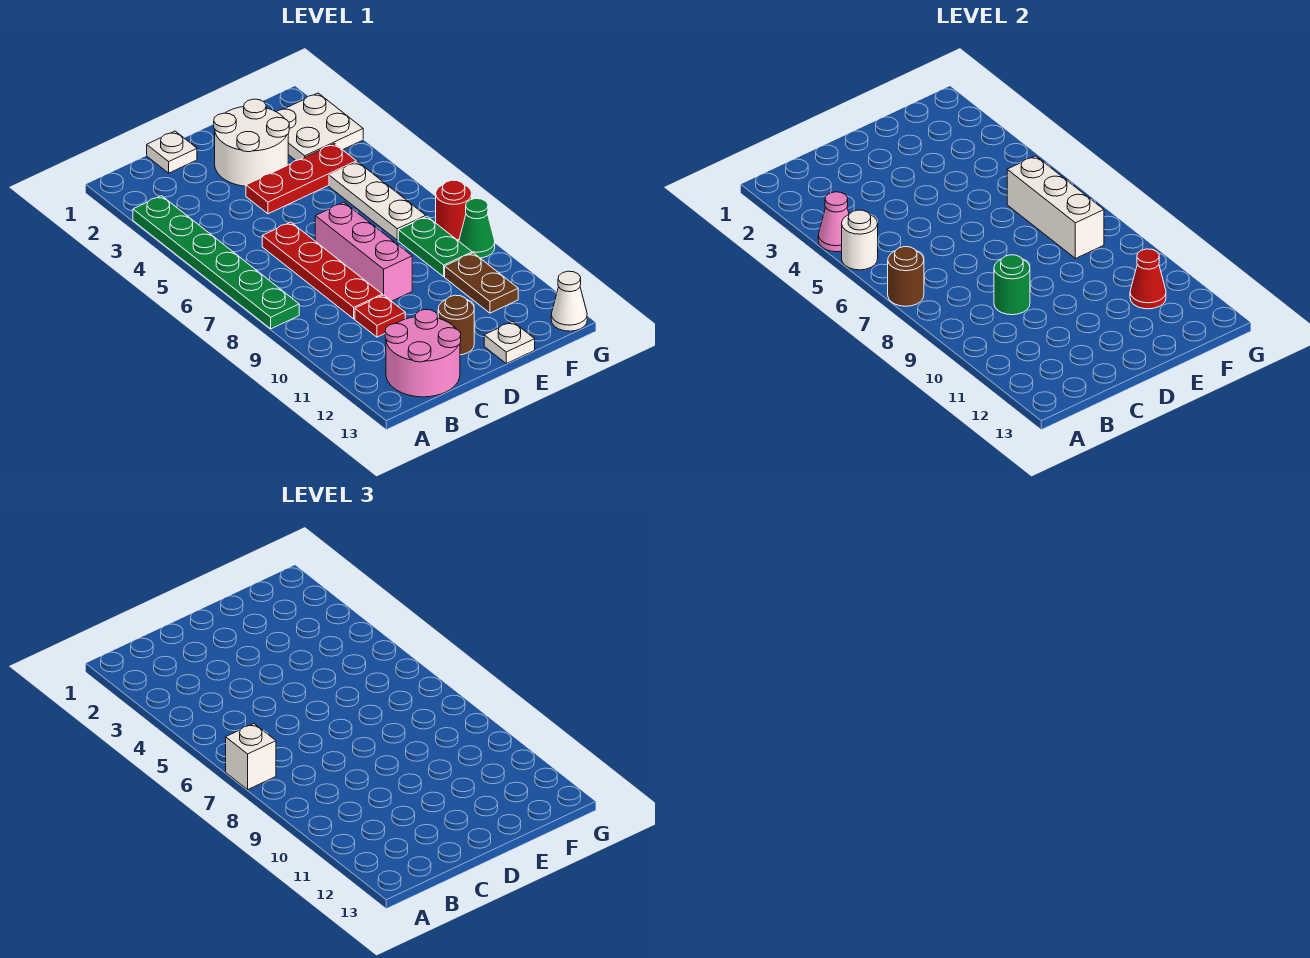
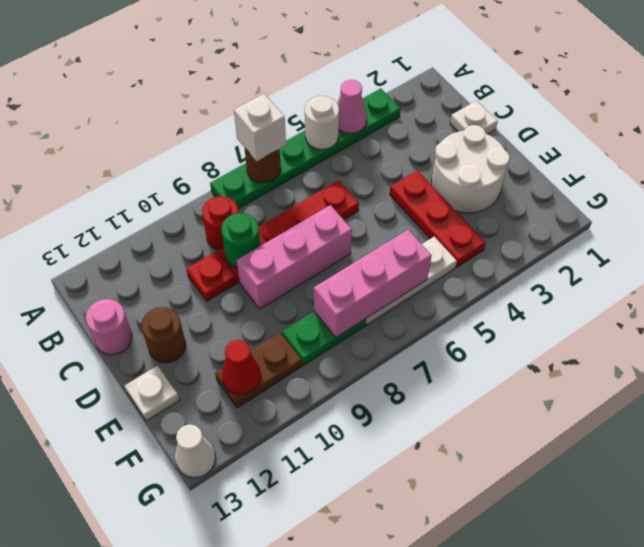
pink round brick B12:C13 level 1 -> pink round brick C13 level 1
white plate F2:G3 level 1 -> none
white brick F6:F8 level 2 -> pink brick F6:F8 level 2
red round brick G8 level 1 -> red round brick B9 level 1
green cone G9 level 1 -> none

